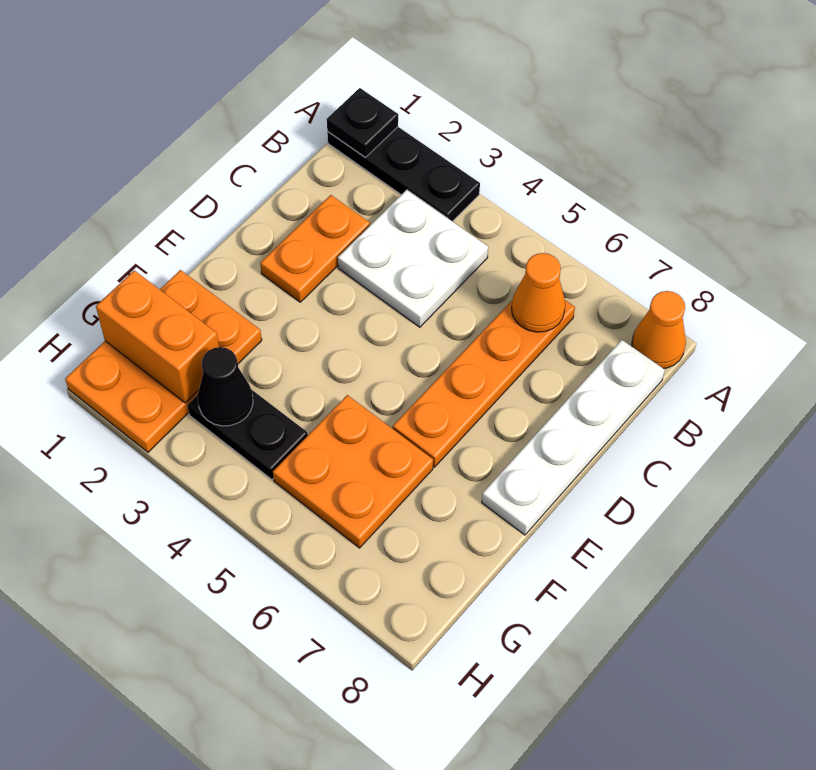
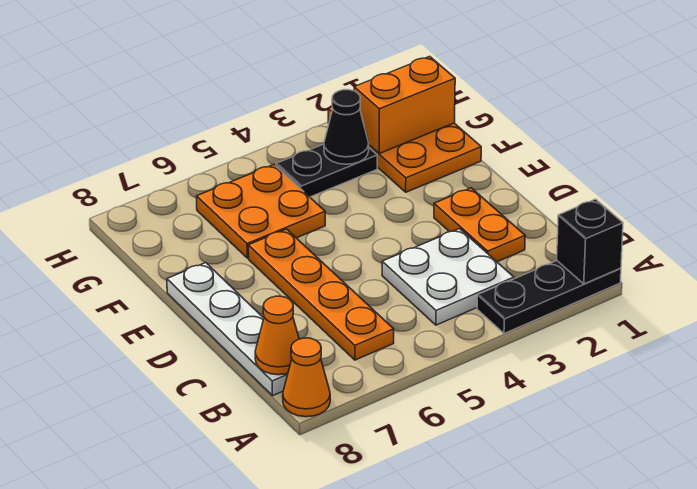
black plate A1 level 2 -> black brick A1 level 2
orange cone B6 level 2 -> orange cone B8 level 2

